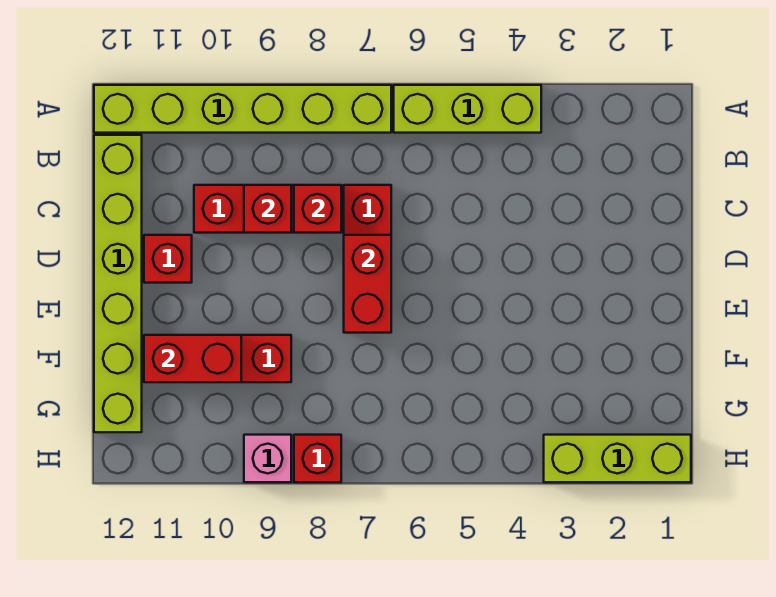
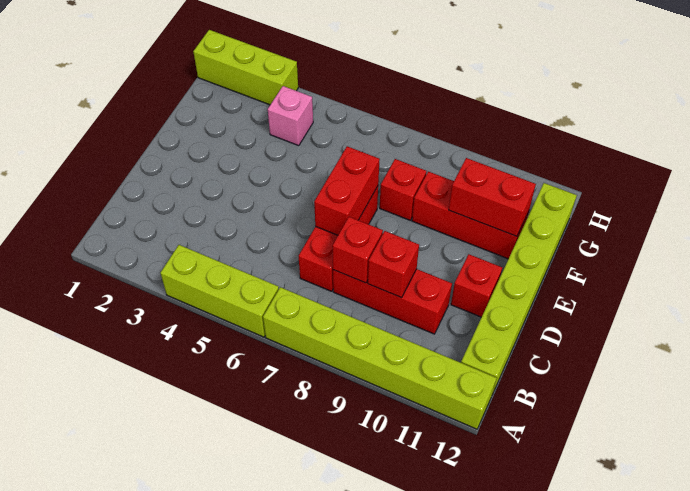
red brick H8 level 1 -> red brick F8 level 1
pink brick H9 level 1 -> pink brick G4 level 1

